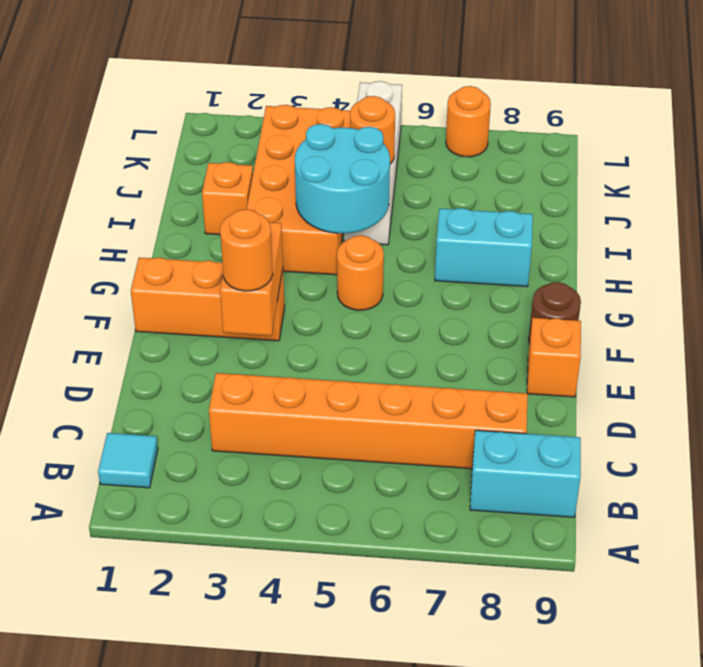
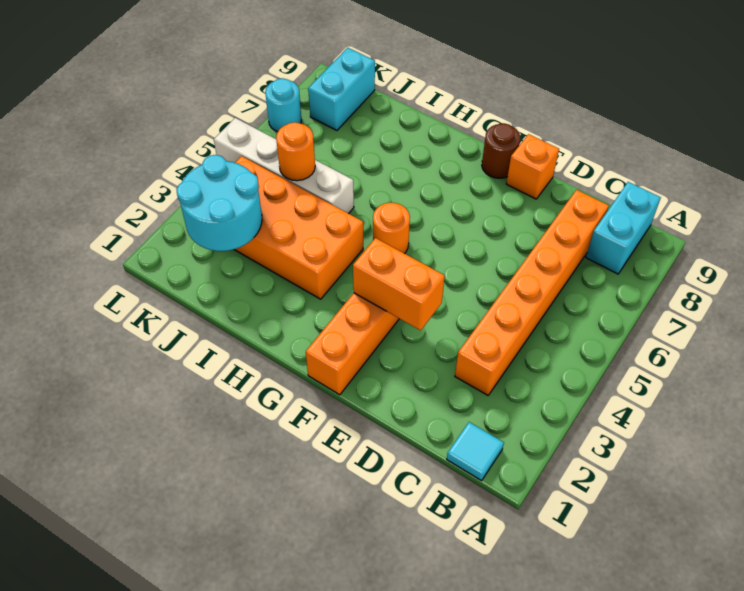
orange round brick E3 level 3 -> none
cyan round brick H4:I5 level 2 -> cyan round brick J2:K3 level 2
cyan brick H7:H8 level 1 -> cyan brick K8:K9 level 1
orange brick I2 level 1 -> none
orange round brick L7 level 1 -> cyan round brick L7 level 1

